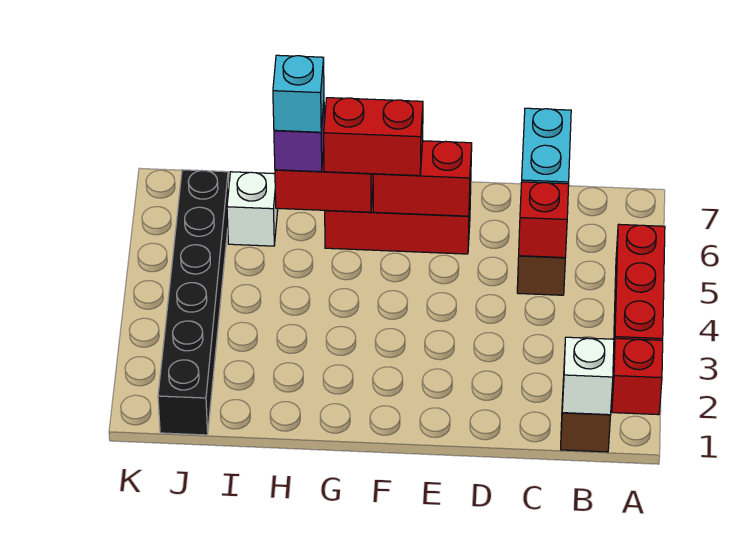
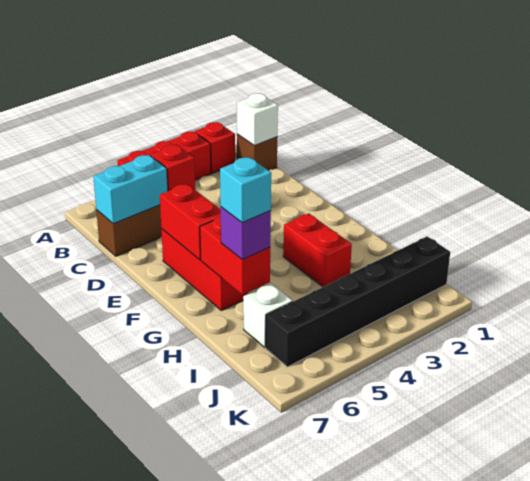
red brick F6:G6 level 3 -> red brick G3:H3 level 1

